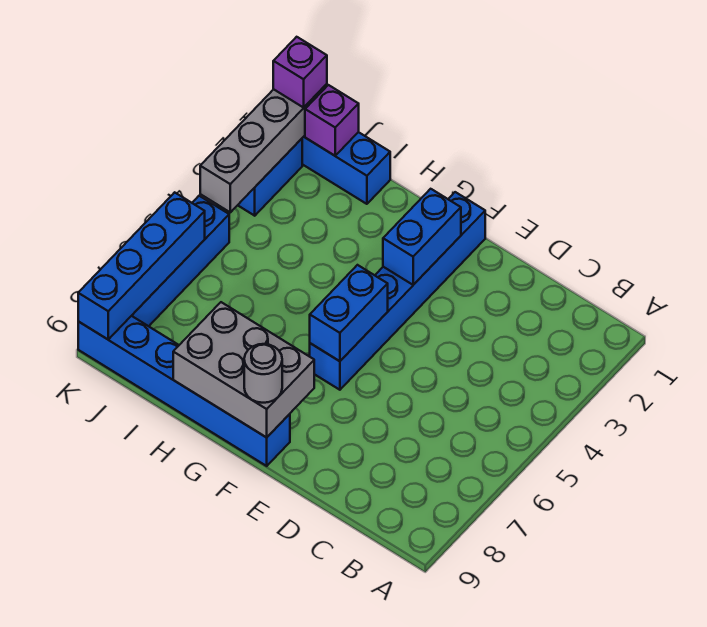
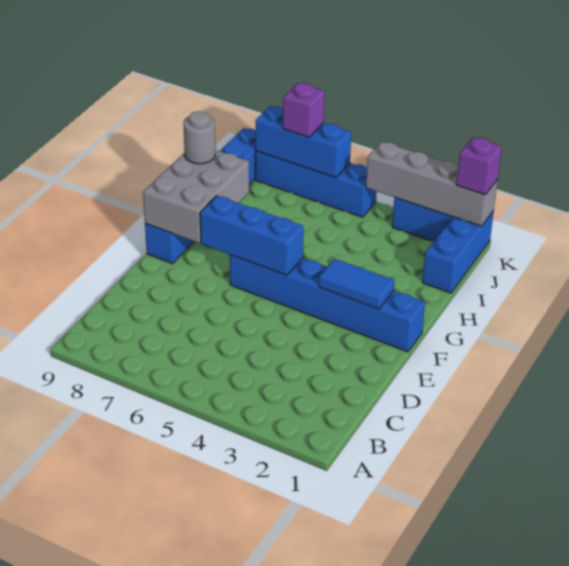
blue brick F2:F3 level 2 -> blue tile F2:F3 level 2
blue brick F5:F6 level 2 -> blue brick F5:F7 level 2
grey round brick F9 level 3 -> grey round brick H9 level 3
purple brick J1 level 2 -> purple brick K7 level 3
blue brick K6:K9 level 2 -> blue brick K6:K8 level 2

